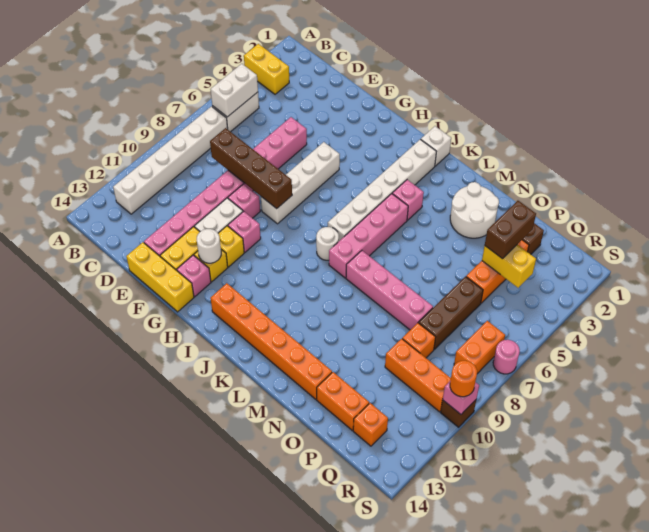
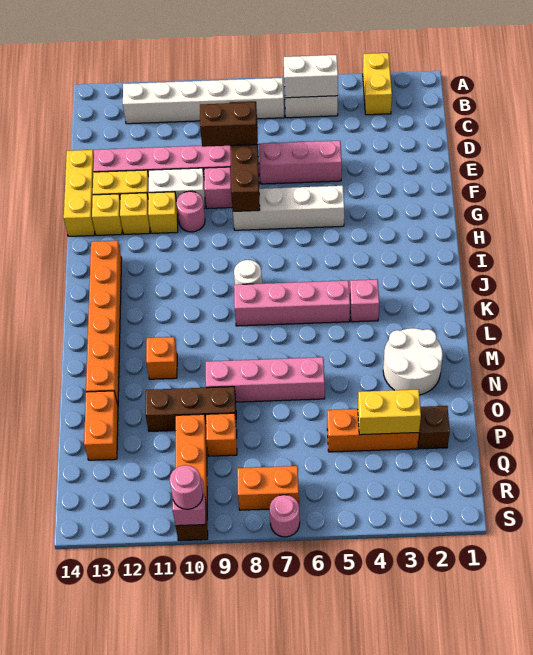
pink brick G10 level 1 -> pink round brick G10 level 1
white round brick G12 level 2 -> none
pink brick G13 level 1 -> yellow brick G13 level 1
white brick J1 level 1 -> none
white brick J2:J7 level 1 -> none
pink brick L8:O8 level 1 -> pink brick N6:N9 level 1
brown brick P3:P4 level 3 -> brown brick E8:E9 level 3
yellow brick P4:Q4 level 2 -> yellow brick P3:P4 level 2
brown brick P6:P8 level 1 -> brown brick O9:O11 level 1
orange brick Q13 level 1 -> orange brick M11 level 1
orange round brick S10 level 3 -> pink round brick S10 level 3

